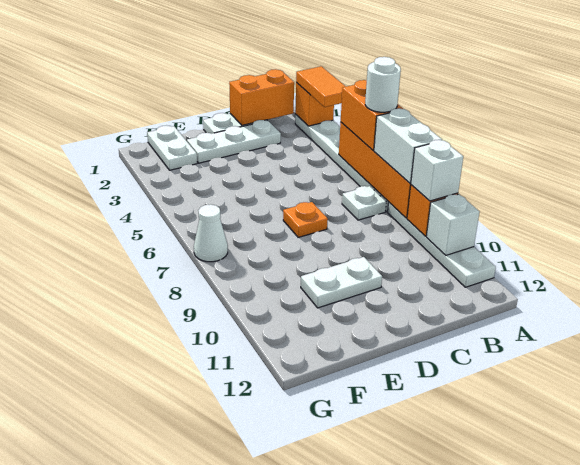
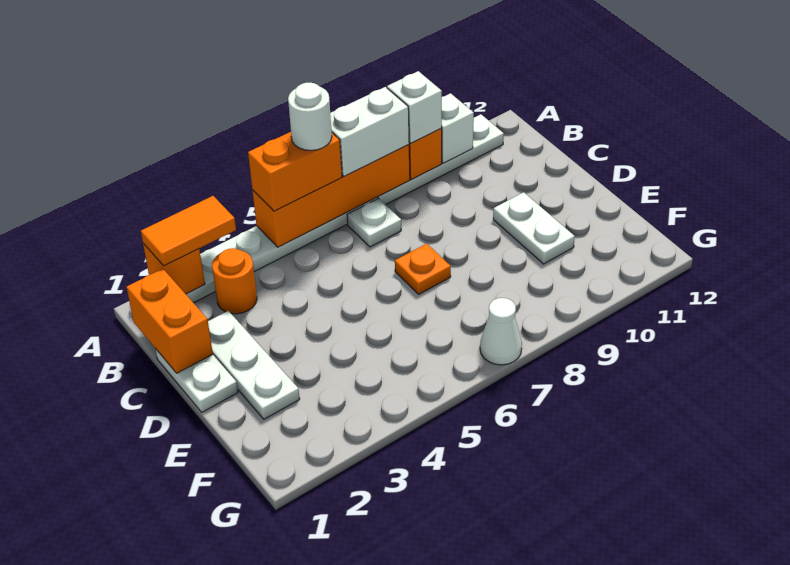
none -> orange round brick B3 level 1
white plate F1:F2 level 1 -> none

